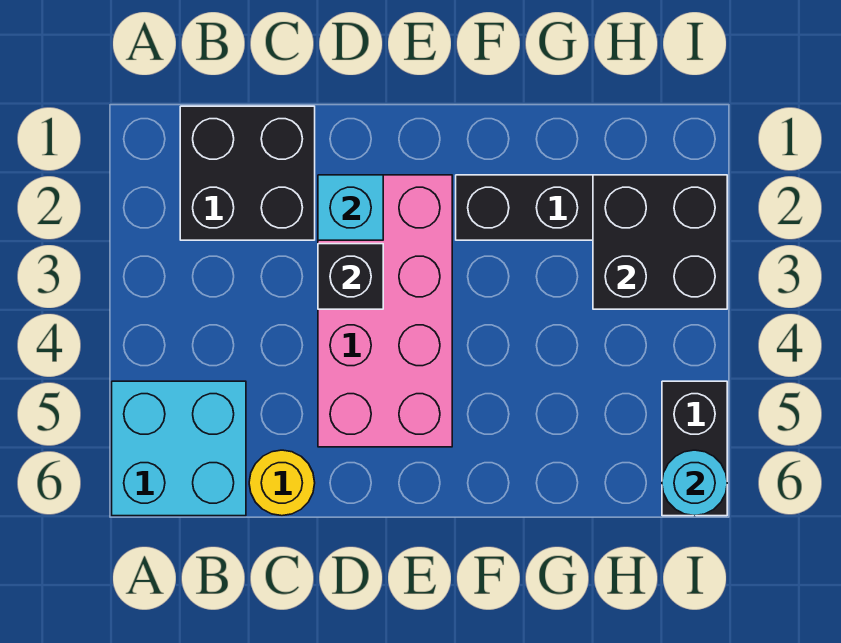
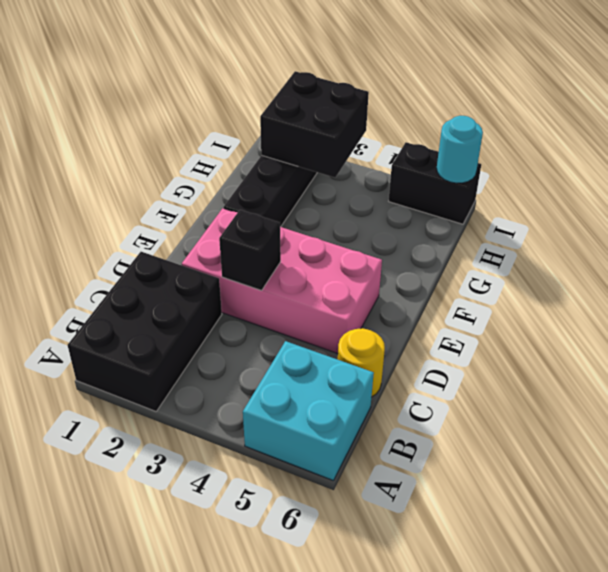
black brick B1:C2 level 1 -> black brick A1:C2 level 1
cyan brick D2 level 2 -> none

